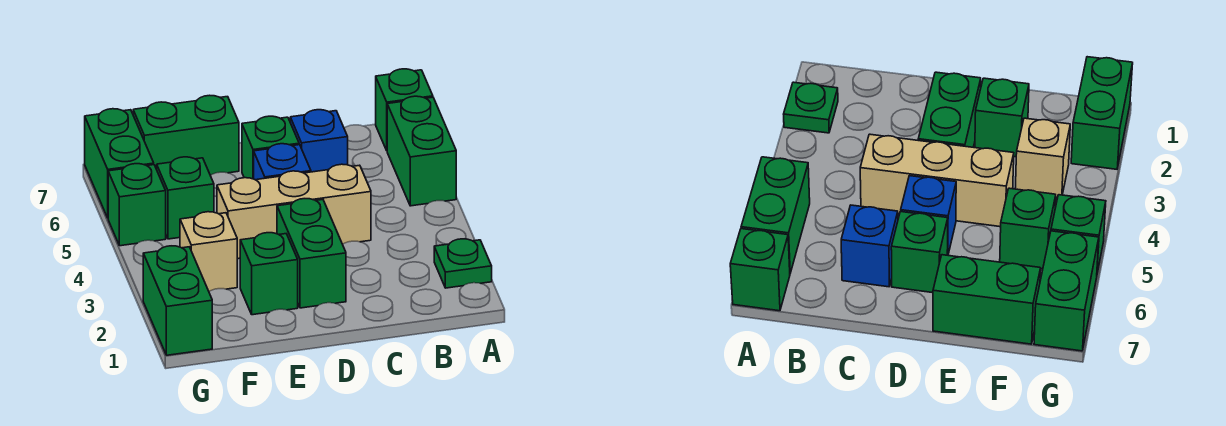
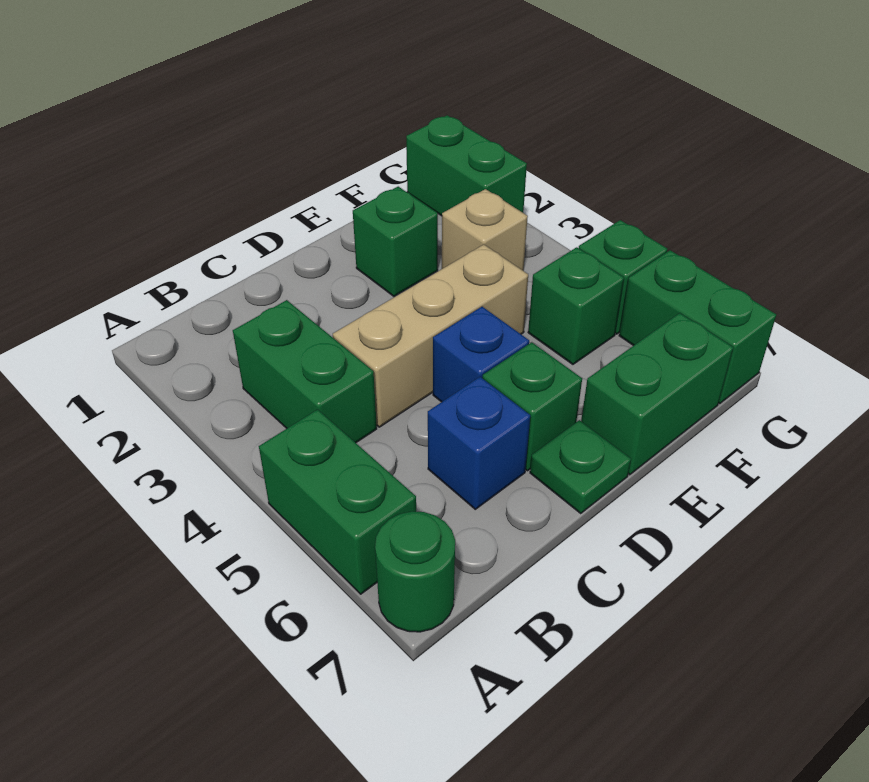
green plate A2 level 1 -> green plate D7 level 1
green brick A7 level 1 -> green round brick A7 level 1
green brick D2:D3 level 1 -> green brick B3:B4 level 1

